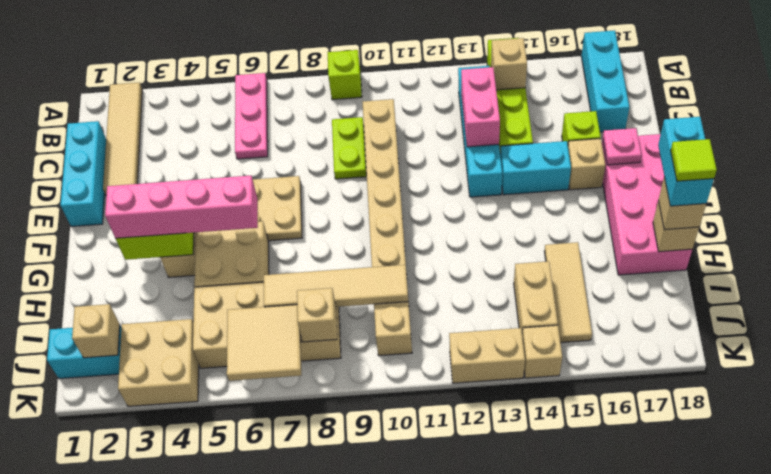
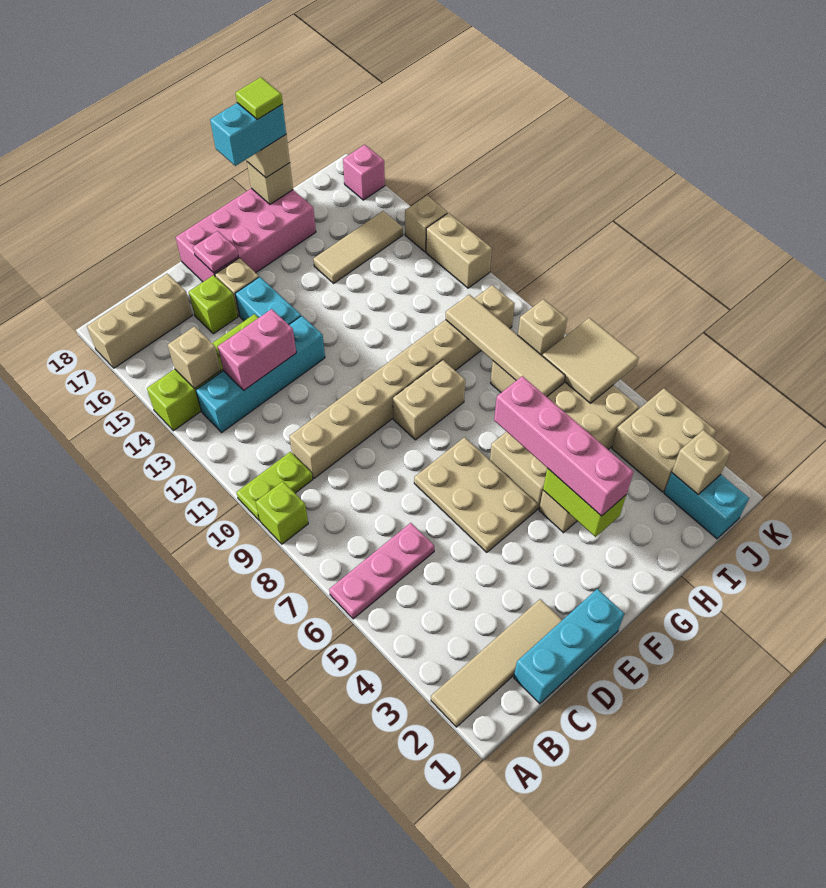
cyan brick A17:C17 level 1 -> tan brick A17:C17 level 1
lime plate C9:D9 level 1 -> lime plate A10:B10 level 1
tan brick I14:J14 level 1 -> tan brick F9:G9 level 1
none -> pink brick K17 level 1

